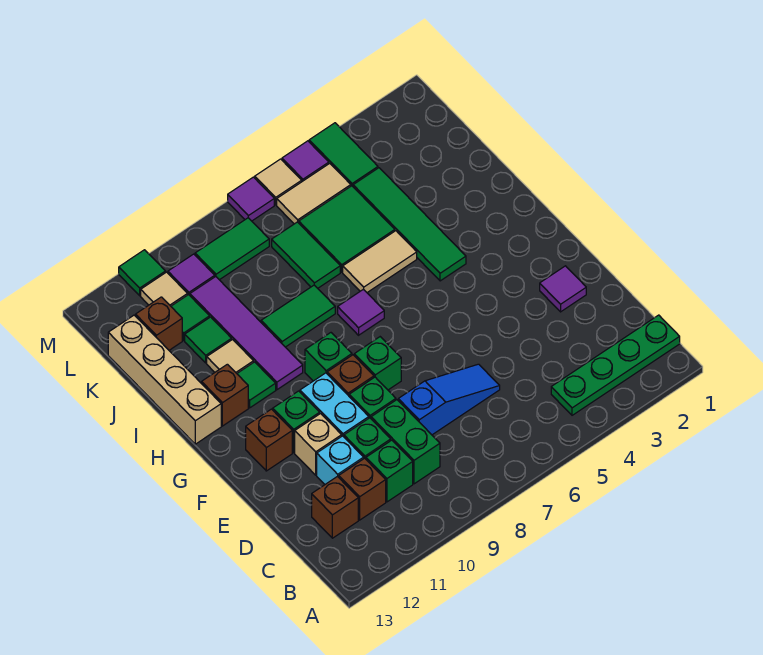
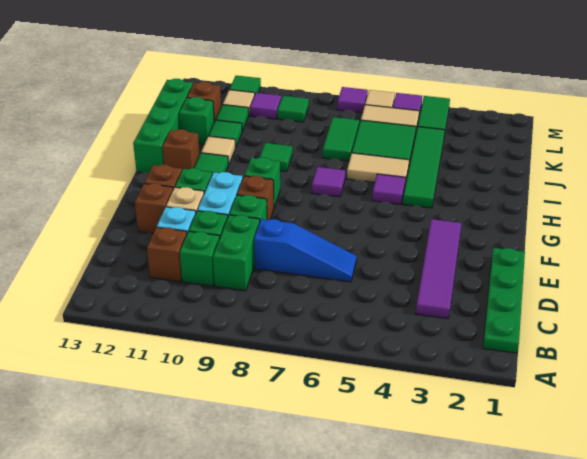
green plate B1:B4 level 1 -> green plate B1:E1 level 1
brown brick C12 level 1 -> brown brick E12 level 1
purple tile E2 level 1 -> purple tile H5 level 1
green brick F8 level 1 -> green brick J12 level 1
purple tile H10:K10 level 1 -> purple tile C3:F3 level 1
tan brick H13:K13 level 1 -> green brick H13:K13 level 1
green tile I8:I9 level 1 -> green tile I9 level 1
green tile L8:L9 level 1 -> green tile L9 level 1

